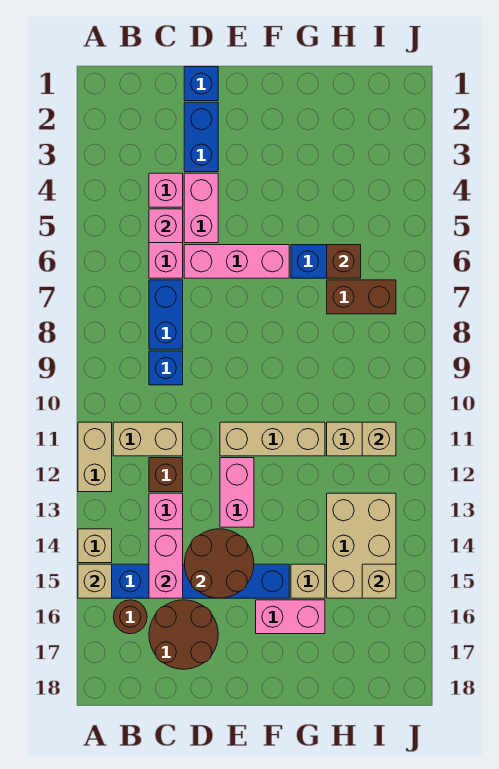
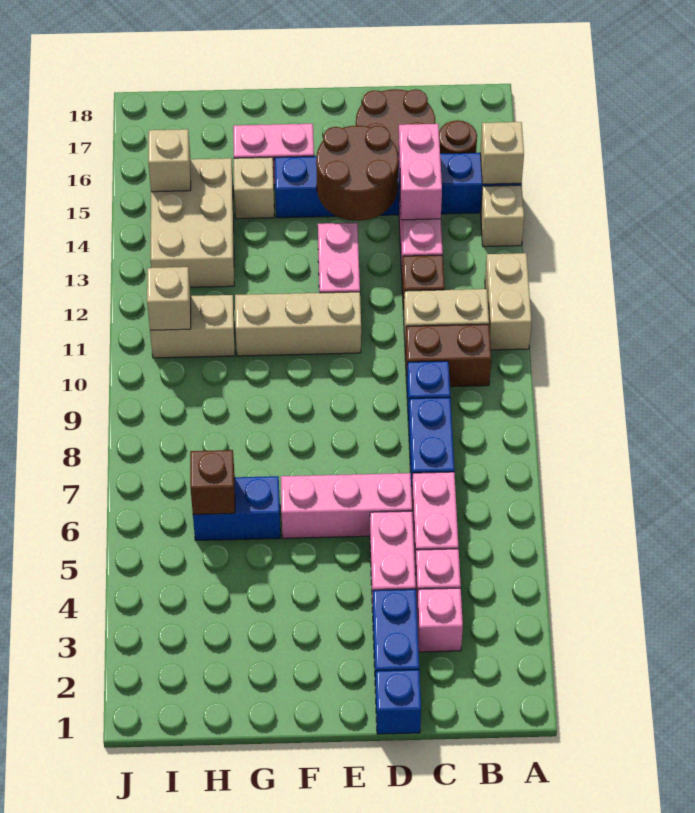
pink brick C5 level 2 -> pink brick C3 level 1
brown brick H7:I7 level 1 -> brown brick B10:C10 level 1

